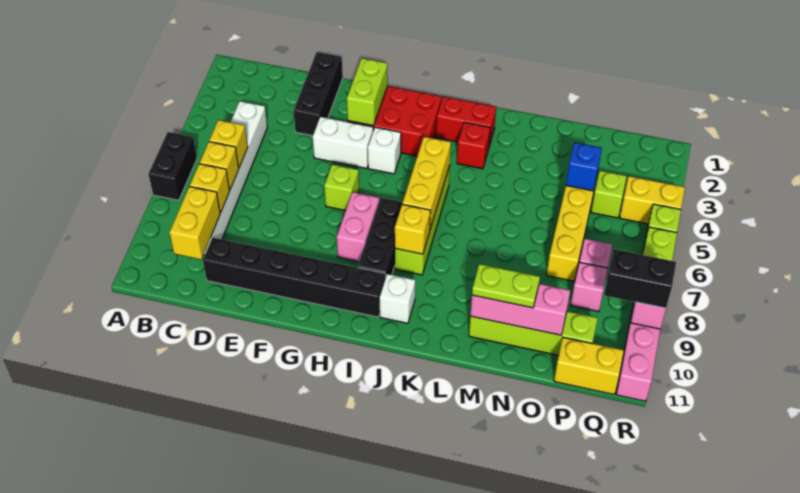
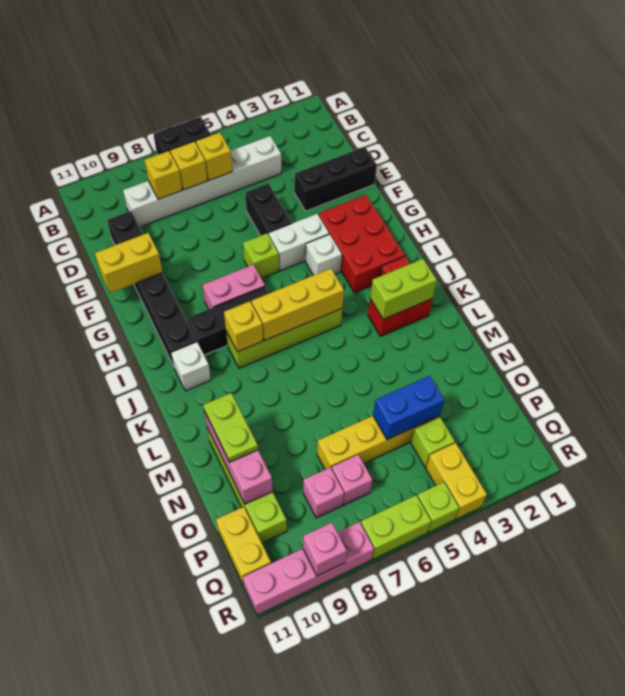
yellow brick C9:C10 level 2 -> yellow brick F10:F11 level 2
white brick F4:G4 level 1 -> white brick G4:G5 level 1
lime brick G2:G3 level 2 -> lime brick K2:K3 level 2
blue brick O4 level 2 -> blue brick O4:O5 level 2
black brick Q9:R9 level 3 -> black brick E5:F5 level 1

